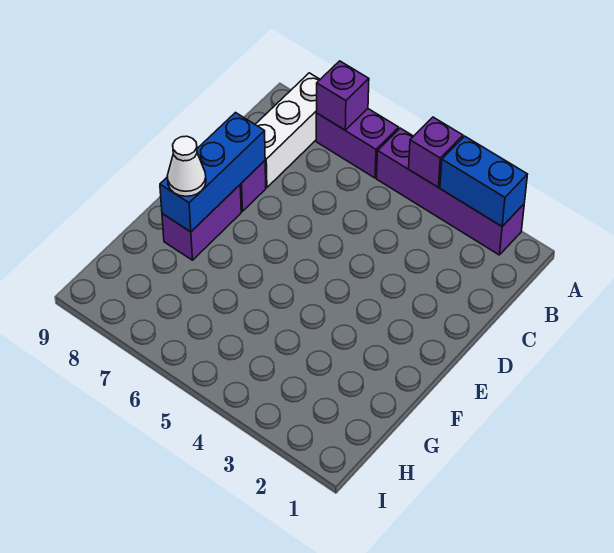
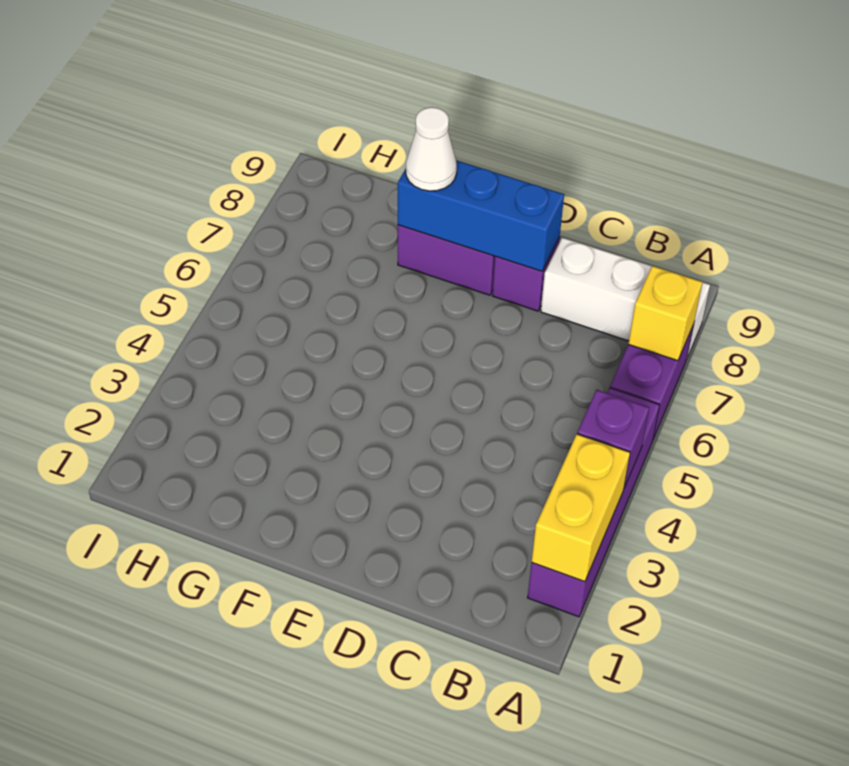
blue brick A2:A3 level 2 -> yellow brick A2:A3 level 2
purple brick A7 level 2 -> yellow brick A7 level 2

